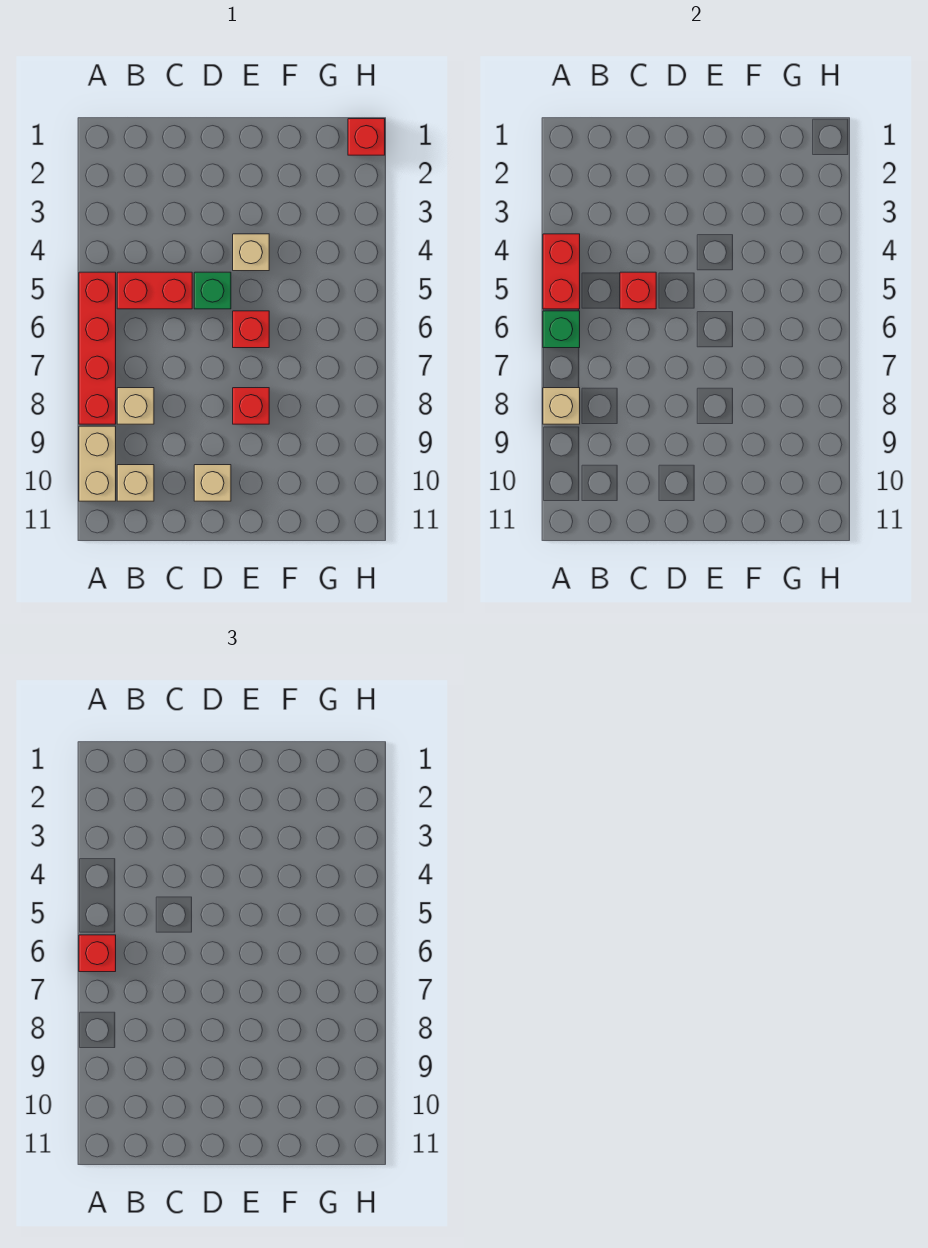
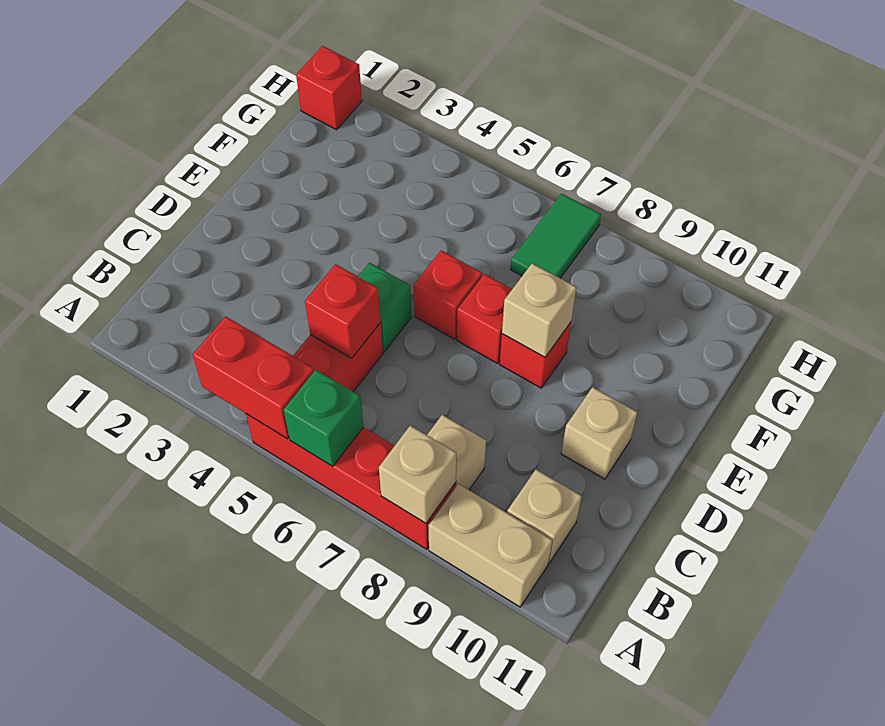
red brick A6 level 3 -> red brick E7 level 1
tan brick E4 level 1 -> tan brick E8 level 2
none -> green tile G7:H7 level 1

